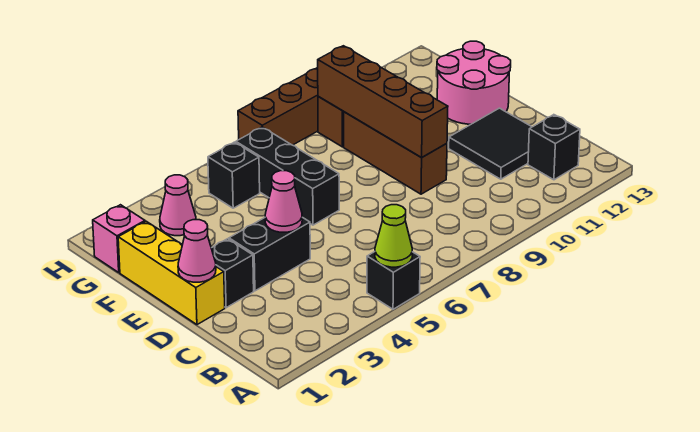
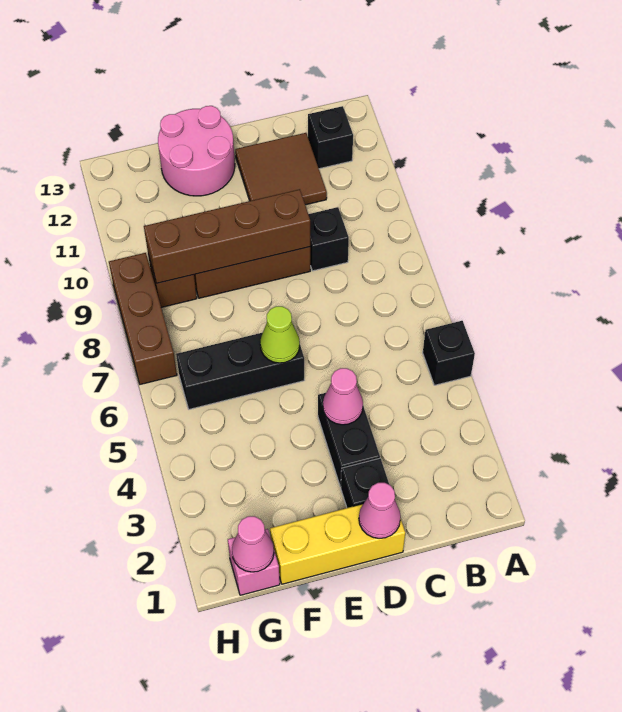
lime cone A5 level 2 -> lime cone E6 level 2
black tile C11:D12 level 1 -> brown tile C11:D12 level 1
pink cone G3 level 1 -> pink cone G1 level 2
black brick G5 level 1 -> black brick C9 level 1

